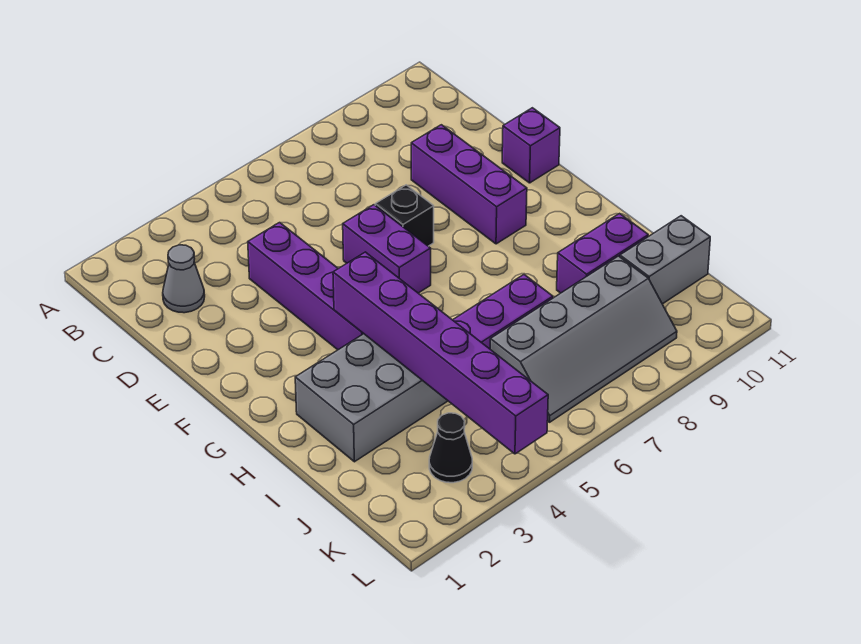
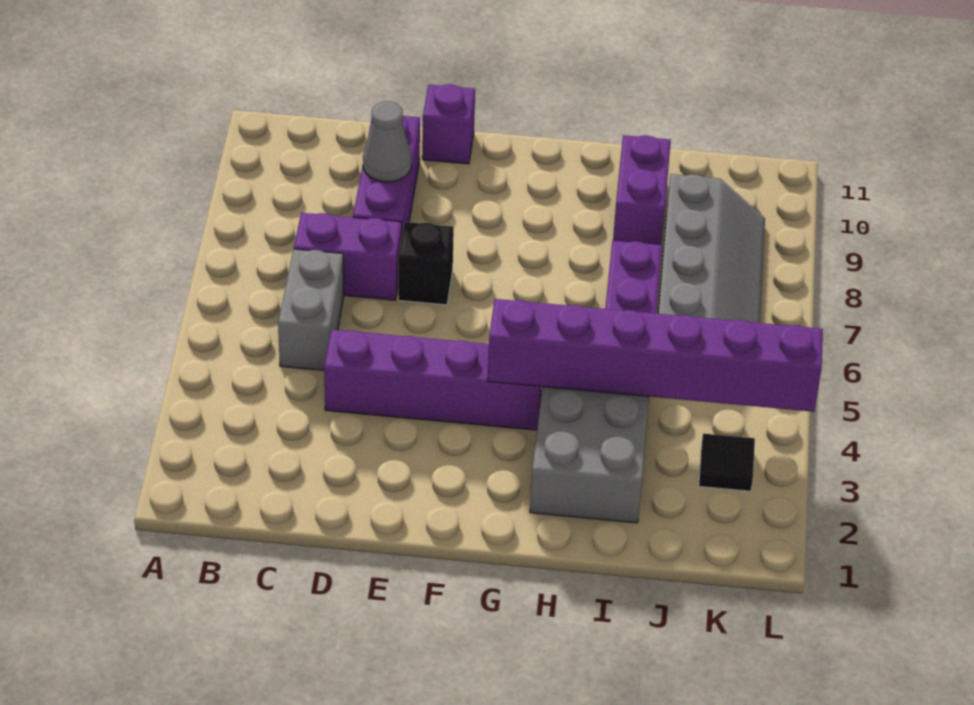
grey cone C2 level 1 -> grey cone D9 level 2
purple brick D9:F9 level 1 -> purple brick D8:D10 level 1
purple brick E6:F6 level 1 -> purple brick C7:D7 level 1
grey brick J10:J11 level 1 -> grey brick C5:C6 level 1
black cone K3 level 1 -> black tile K3 level 1

